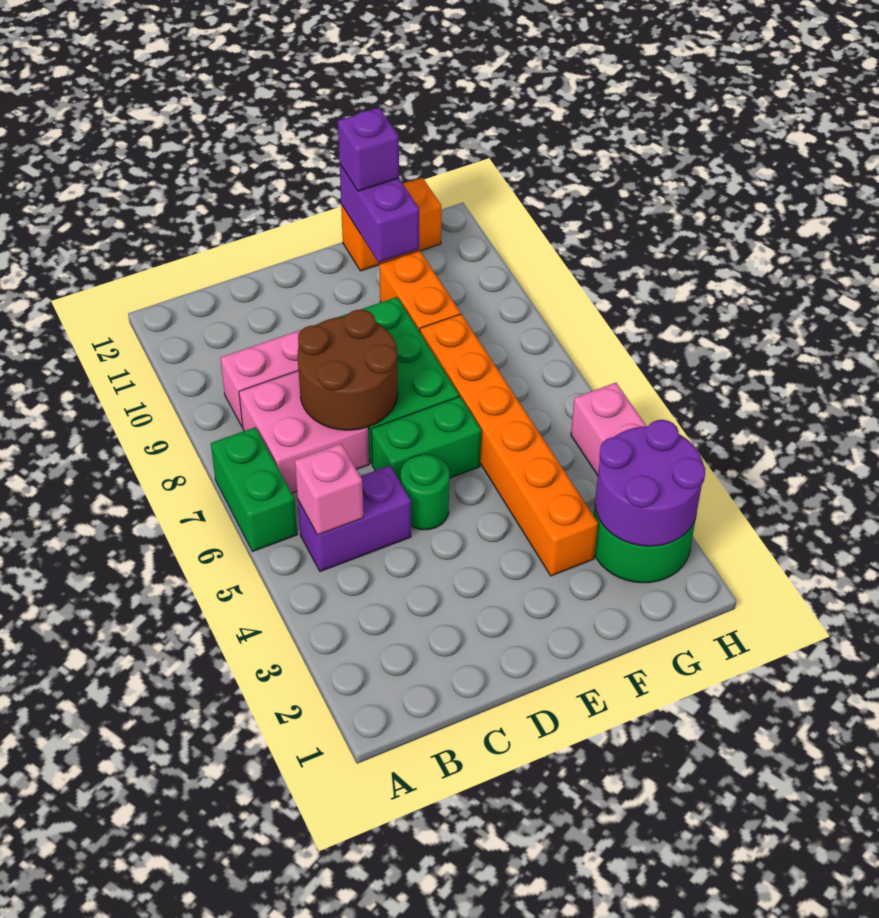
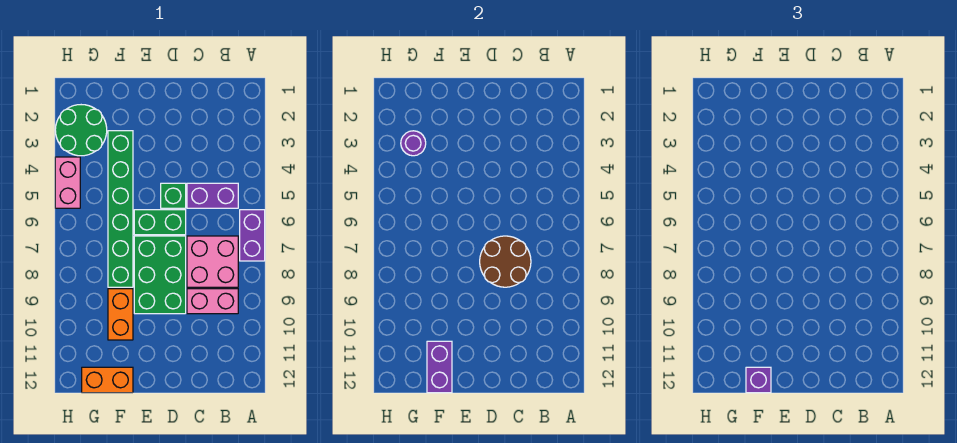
green brick A6:A7 level 1 -> purple brick A6:A7 level 1
pink brick B5 level 2 -> none
green round brick D5 level 1 -> green brick D5 level 1
orange brick F3:F8 level 1 -> green brick F3:F8 level 1
purple round brick G2:H3 level 2 -> purple round brick G3 level 2

